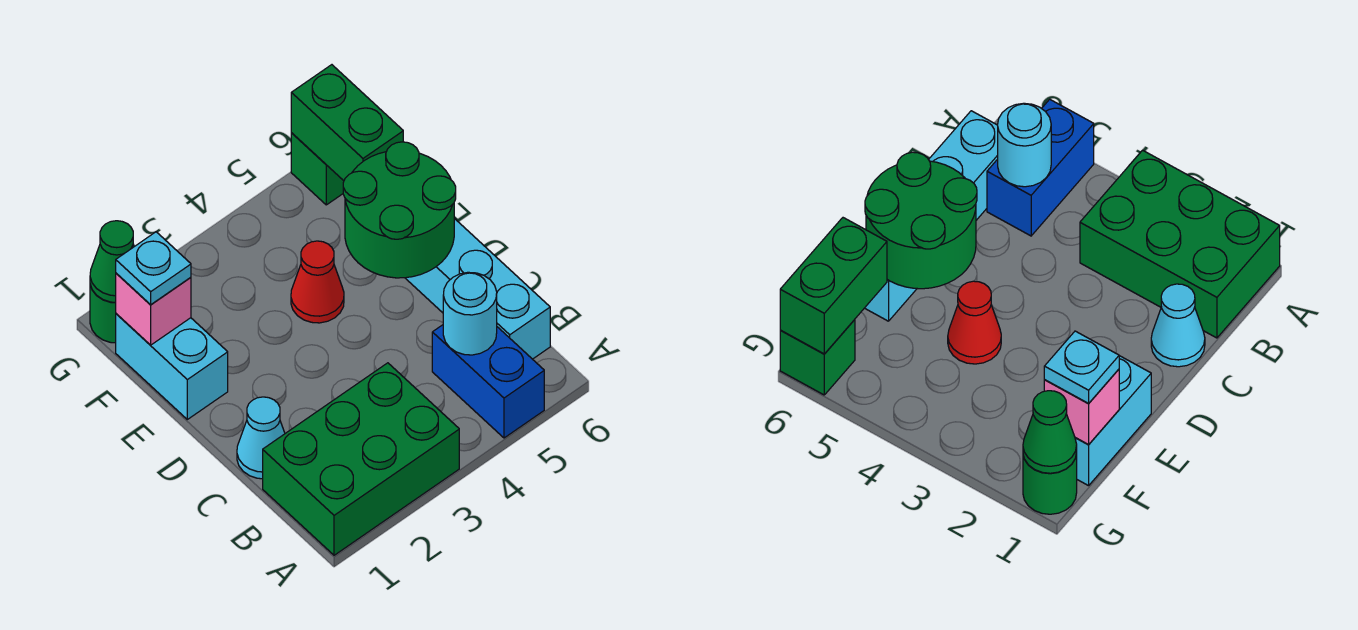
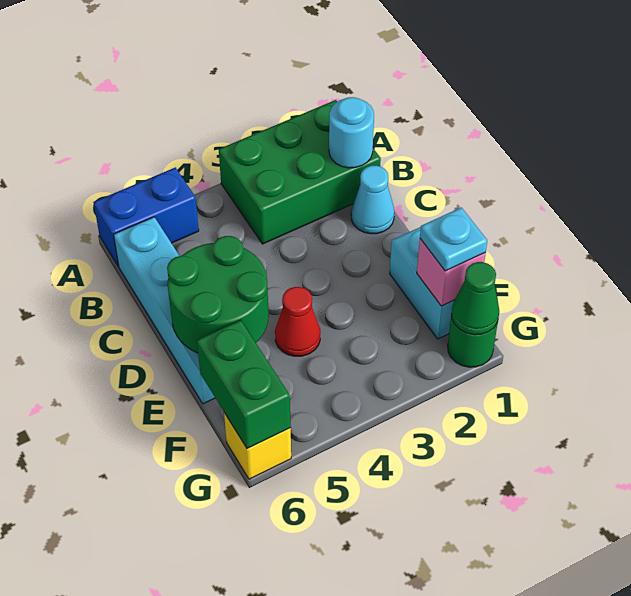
blue brick A5:B5 level 1 -> blue brick A5:A6 level 1
cyan round brick B5 level 2 -> cyan round brick B1 level 2
green brick G6 level 1 -> yellow brick G6 level 1

